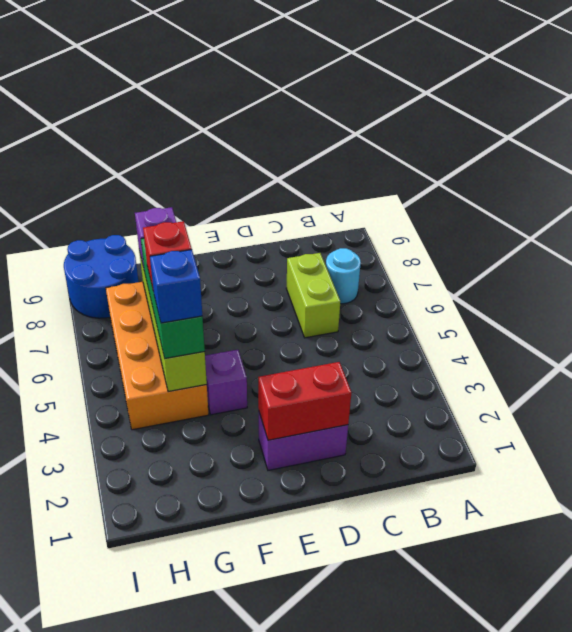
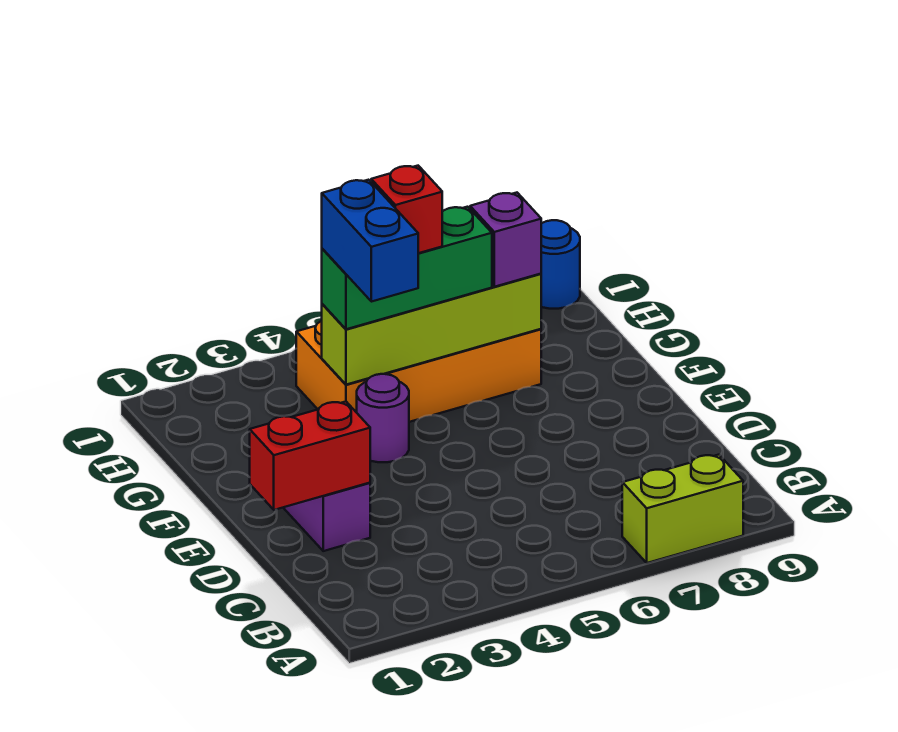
cyan round brick B7 level 1 -> none
lime brick C6:C7 level 1 -> lime brick A7:A8 level 1
red brick D2:E2 level 2 -> red brick D1:D2 level 2
purple brick F4 level 1 -> purple round brick F4 level 1
blue brick G4 level 4 -> blue brick F4:G4 level 4
blue round brick H8:I9 level 1 -> blue round brick I9 level 1

